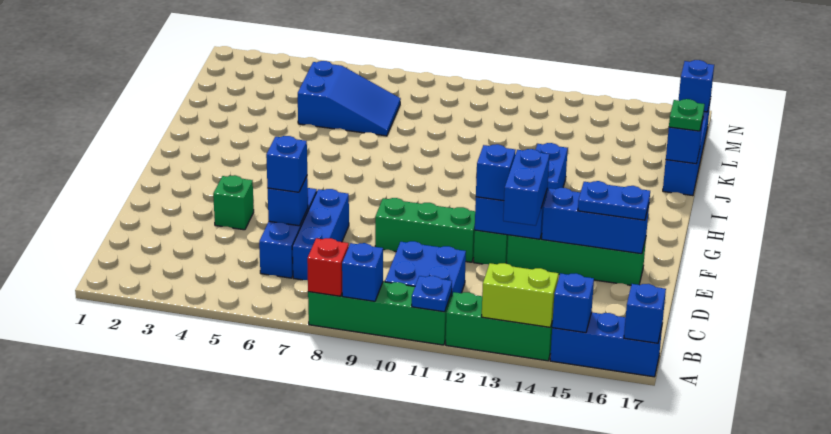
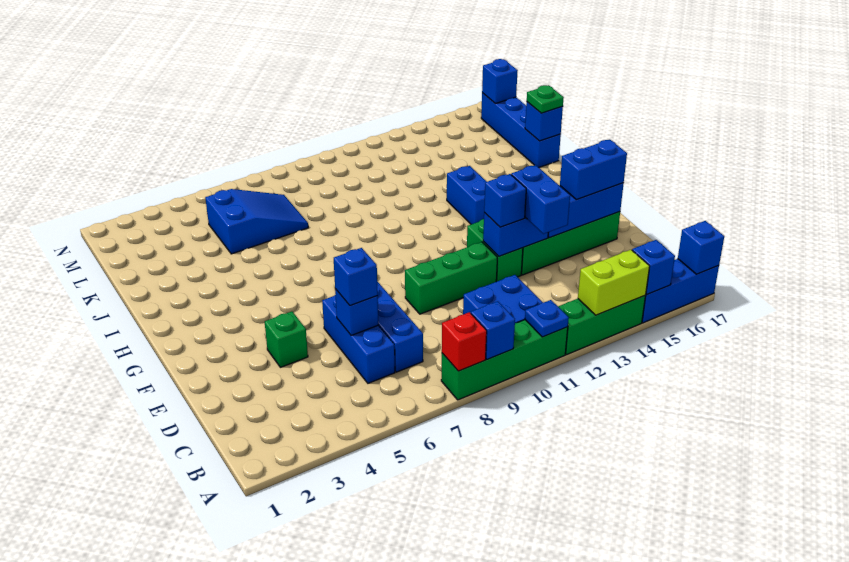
blue plate E15:E16 level 3 -> blue brick E15:E16 level 3

